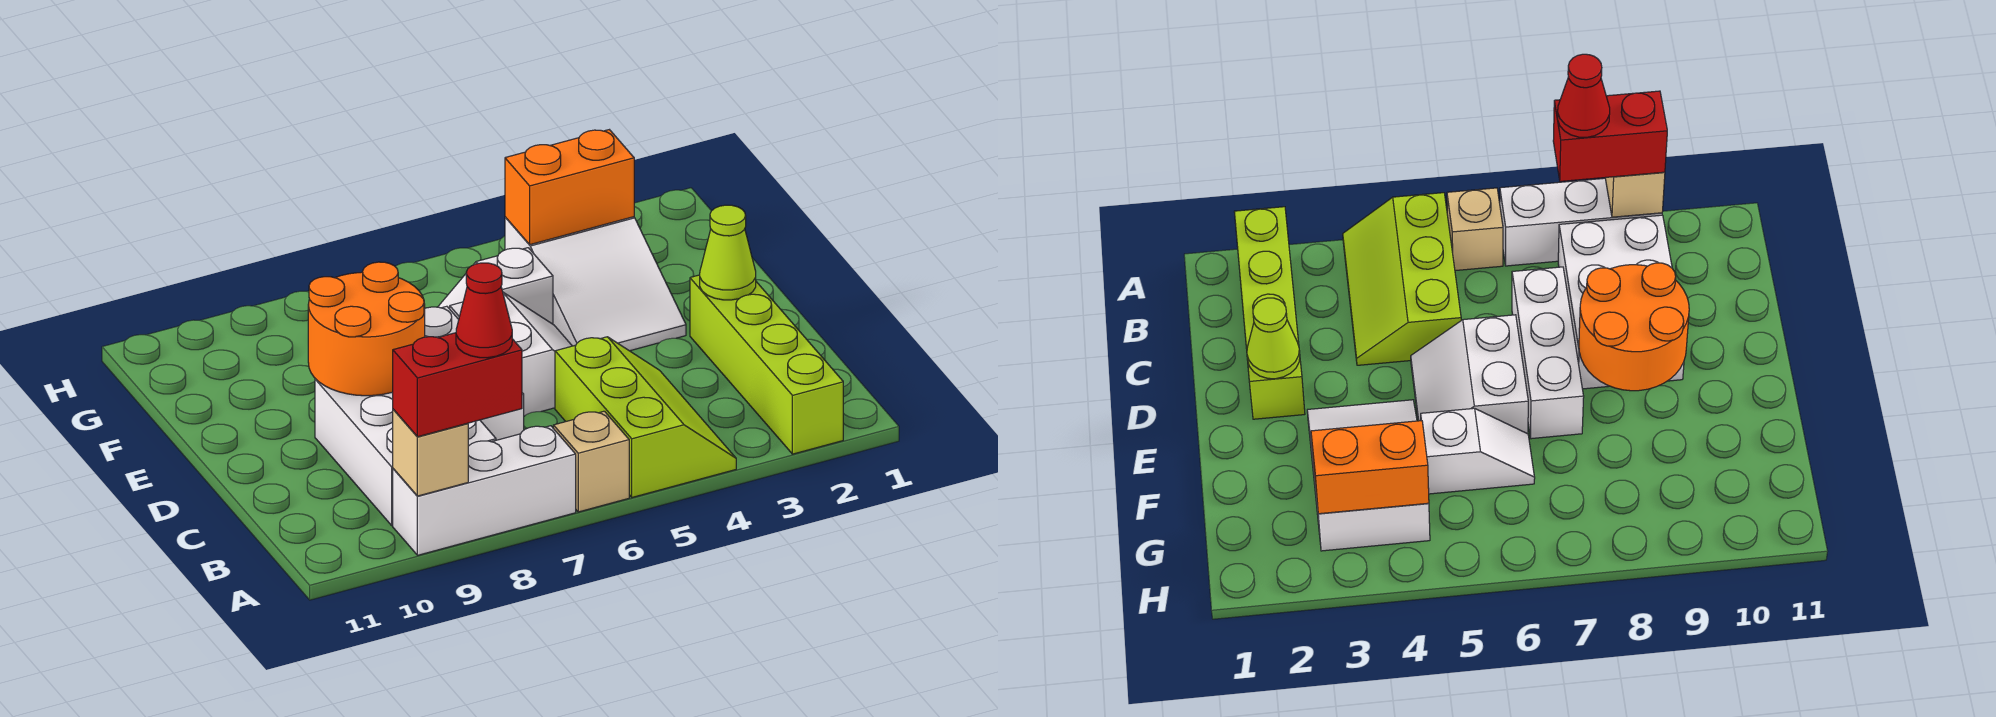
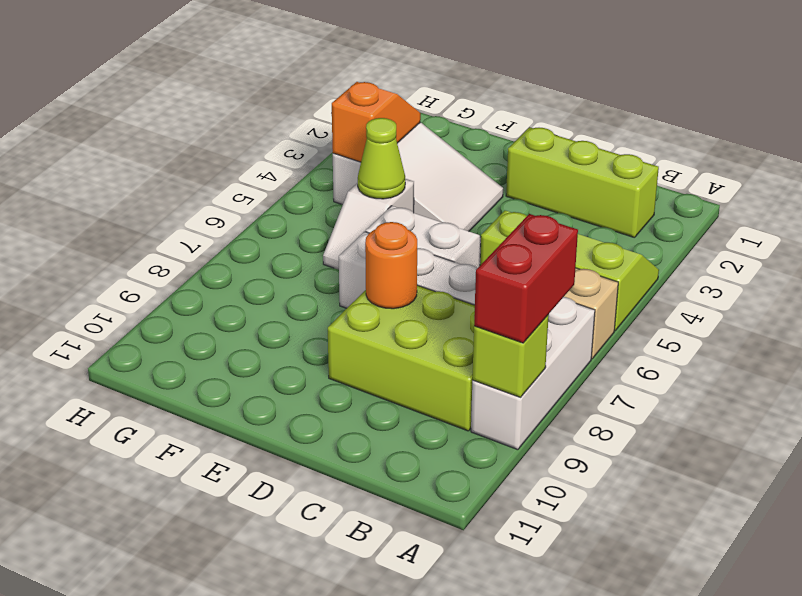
lime brick A2:D2 level 1 -> lime brick B2:D2 level 1
red cone A8 level 4 -> none
tan brick A9 level 2 -> lime brick A9 level 2
white brick B8:D9 level 1 -> lime brick B8:D9 level 1
lime cone D2 level 2 -> lime cone F5 level 2
orange round brick D8:E9 level 2 -> orange round brick D8 level 2
orange brick G3:G4 level 2 -> orange slope G3:G4 level 2 top 4

